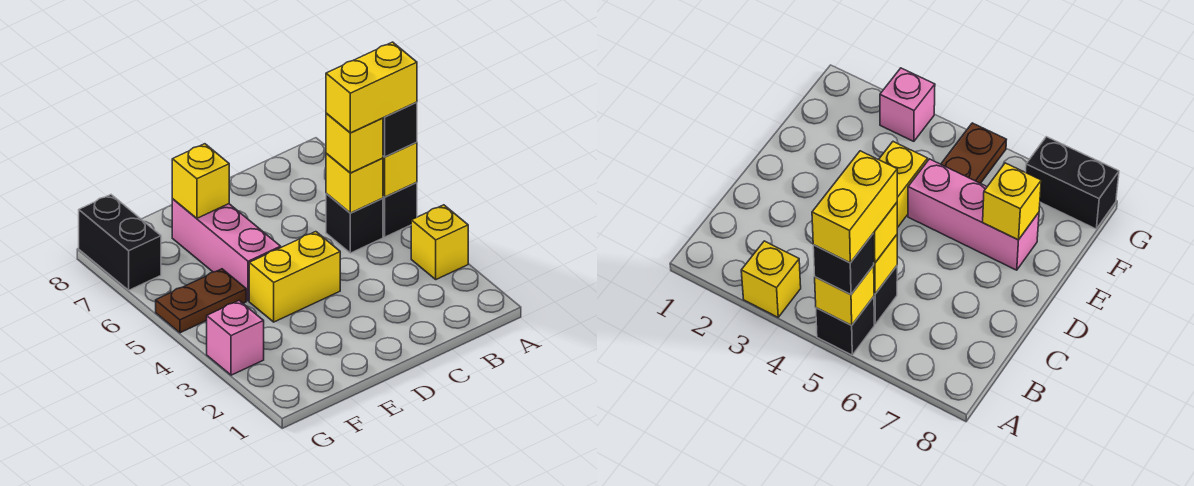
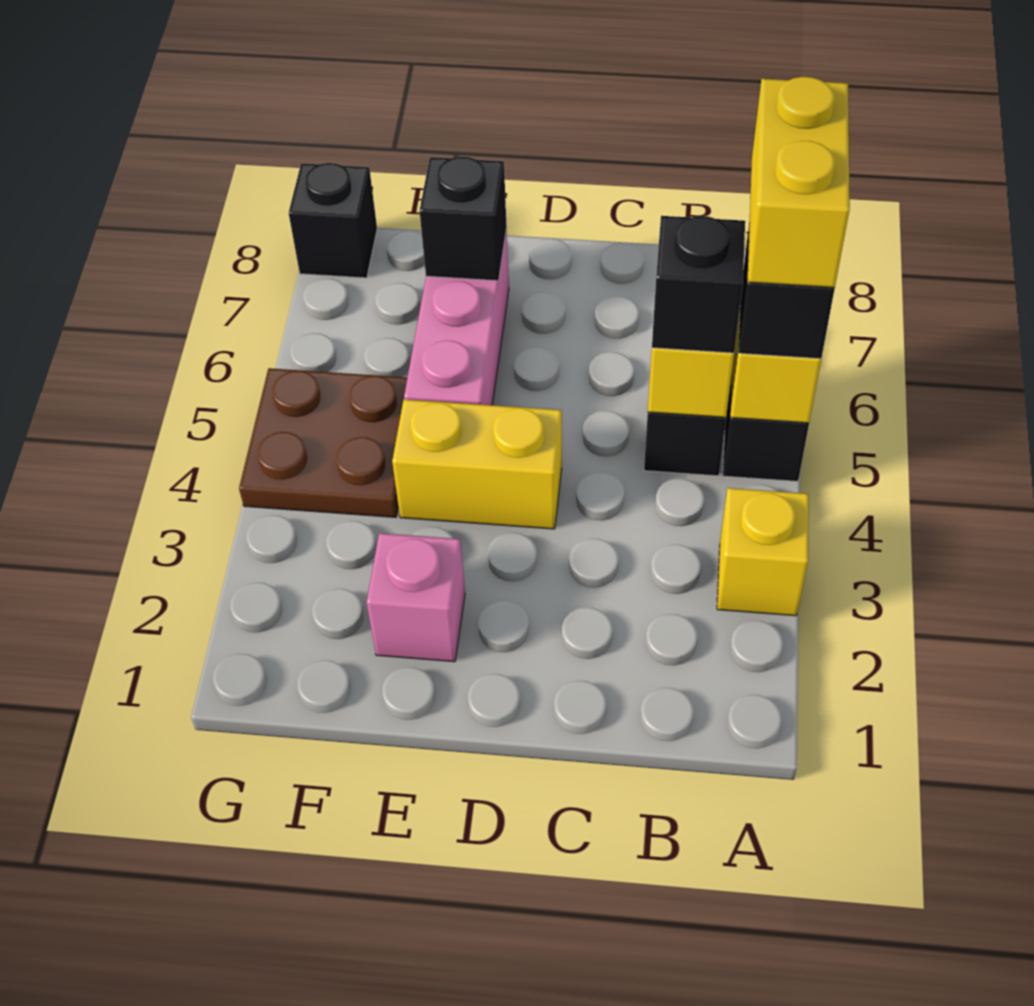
yellow brick A5:B5 level 4 -> yellow brick A5:A6 level 4
yellow brick B5 level 3 -> black brick B5 level 3
yellow brick E7 level 2 -> black brick E7 level 2
brown plate F5:G5 level 1 -> brown plate F4:G5 level 1
pink brick G3 level 1 -> pink brick E2 level 1
black brick G7:G8 level 1 -> black brick G8 level 1

